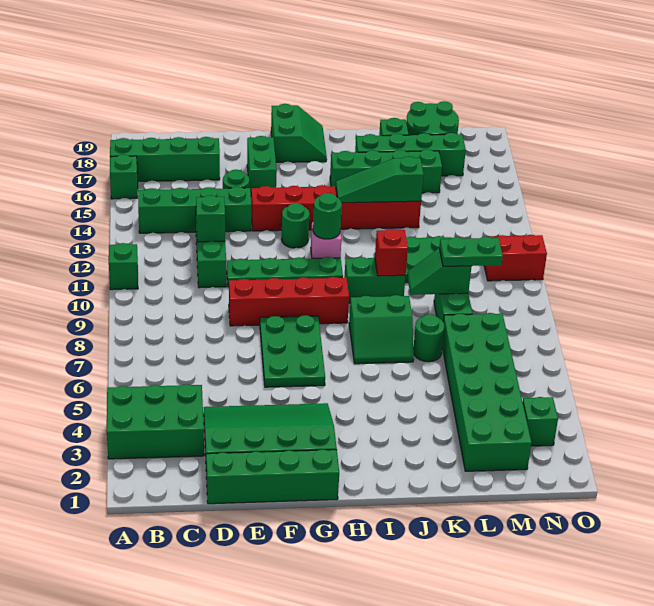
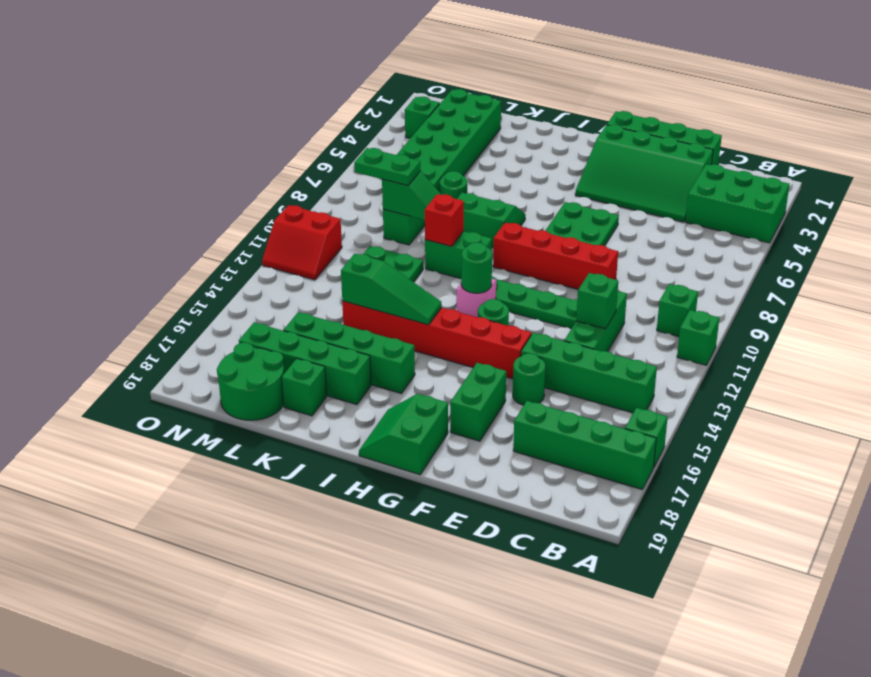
none -> green brick B10 level 1

